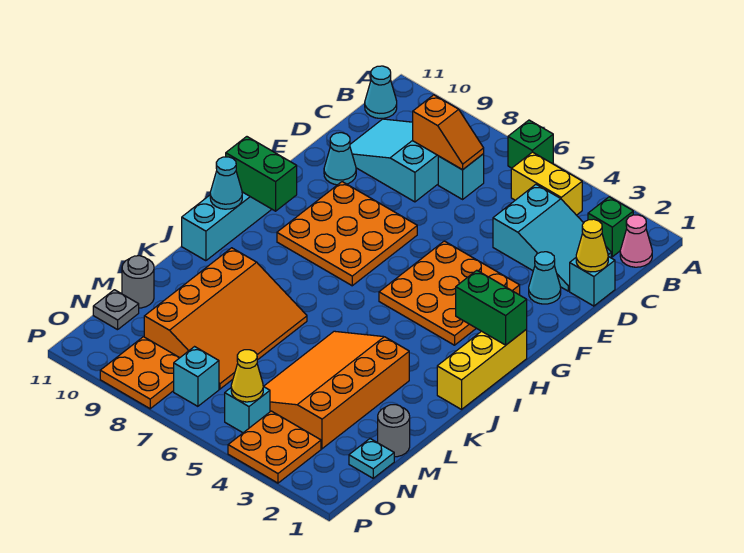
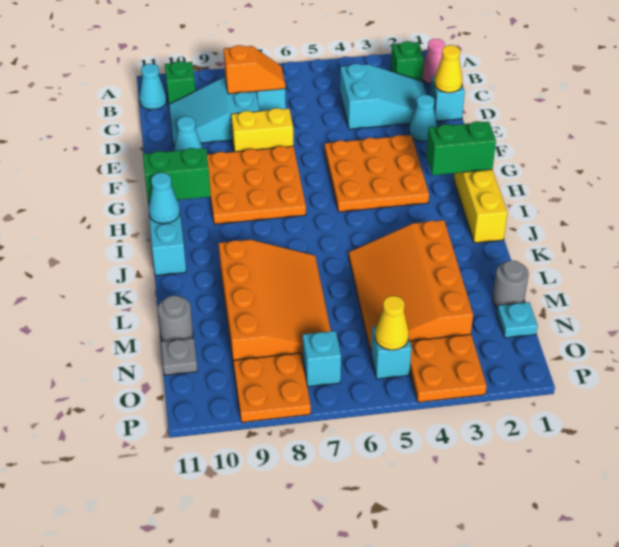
green brick A6 level 1 -> green brick B10 level 1
yellow brick B4:B5 level 1 -> yellow brick E7:E8 level 1

